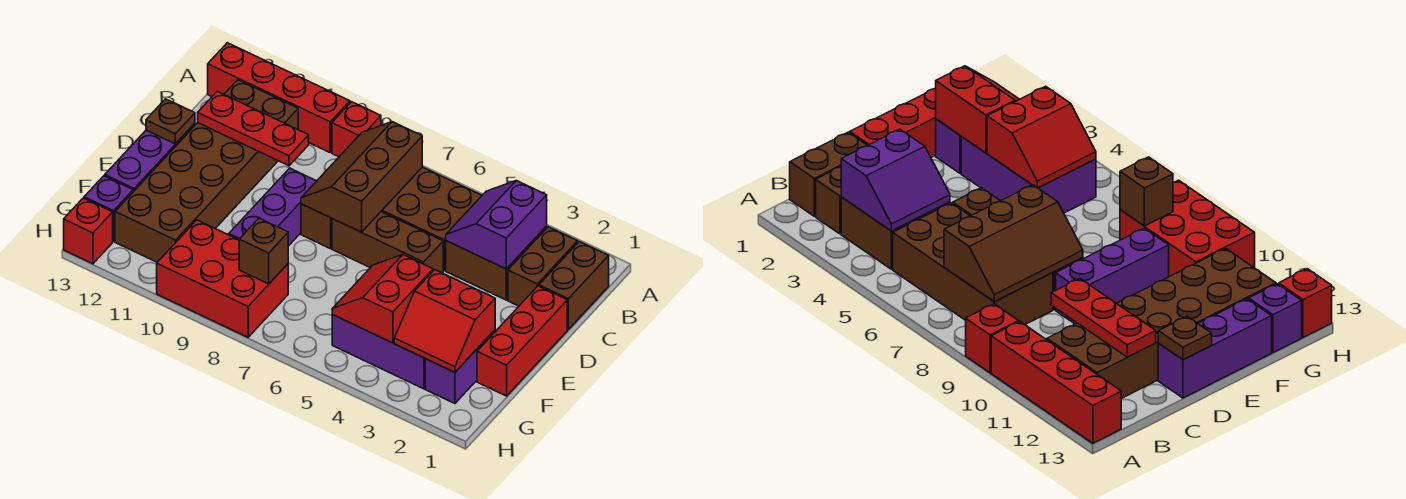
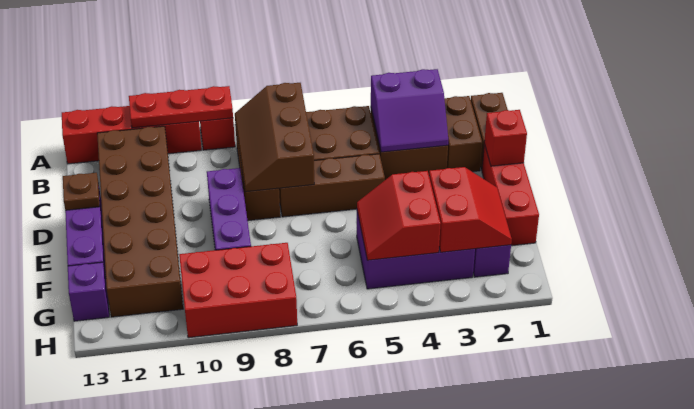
purple slope B3:C4 level 2 top 3 -> purple slope B3:C4 level 2 top B
red plate C10:C12 level 2 -> red plate A9:A11 level 2
red slope F2:G3 level 2 top F -> red slope F2:G3 level 2 top 3
brown brick G8 level 2 -> none
red brick H13 level 1 -> red brick D1 level 2

